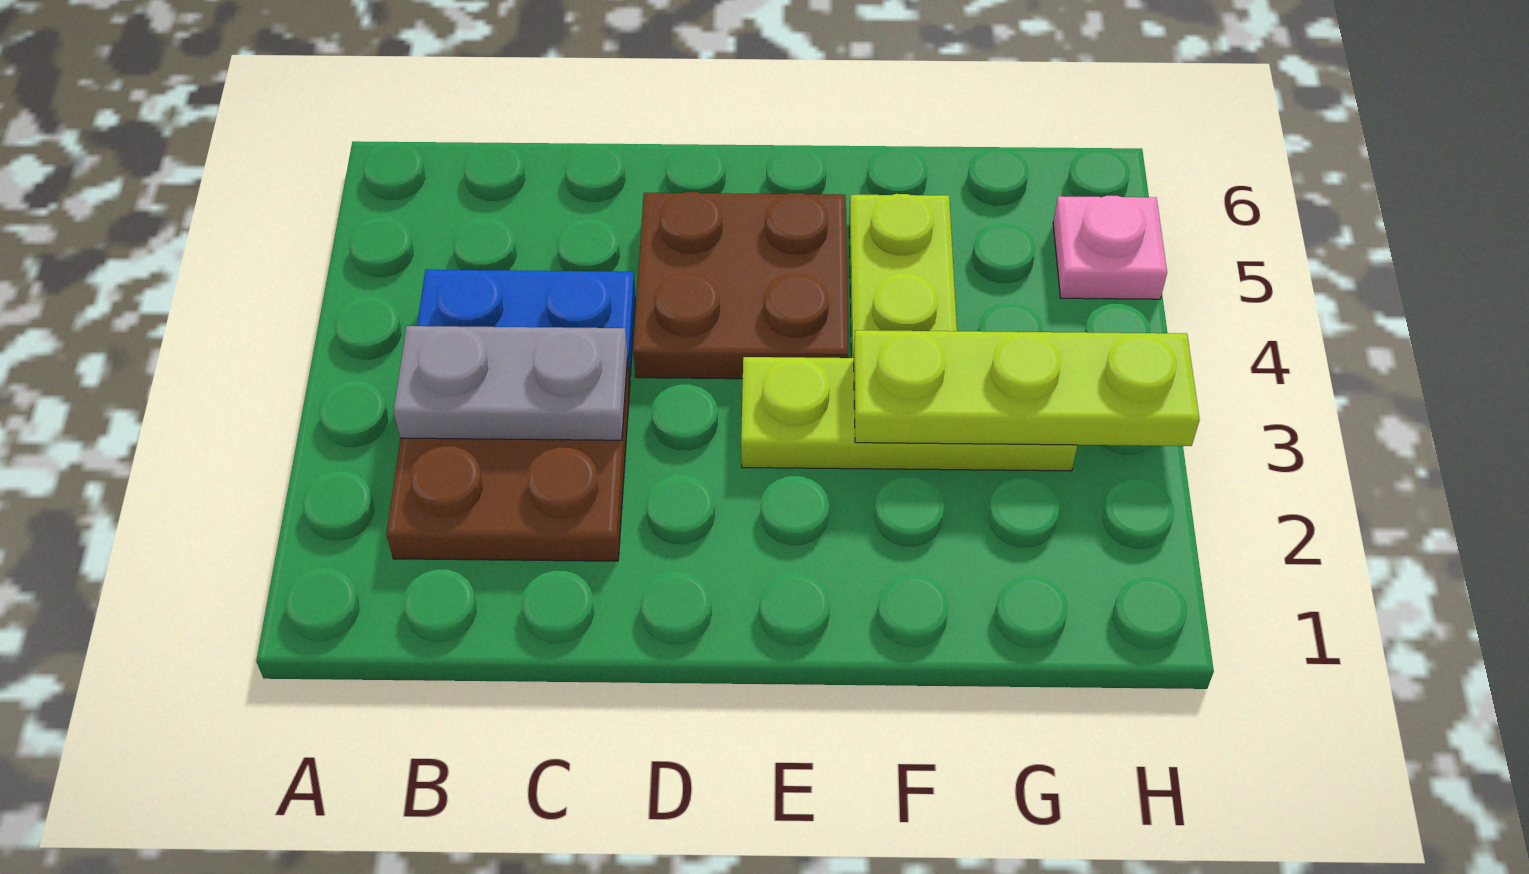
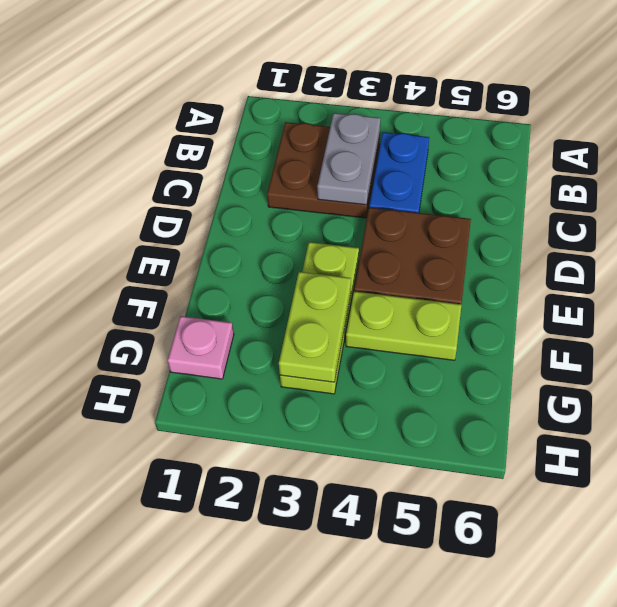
lime plate F3:H3 level 2 -> lime plate F3:G3 level 2
pink plate H5 level 1 -> pink plate G1 level 1

